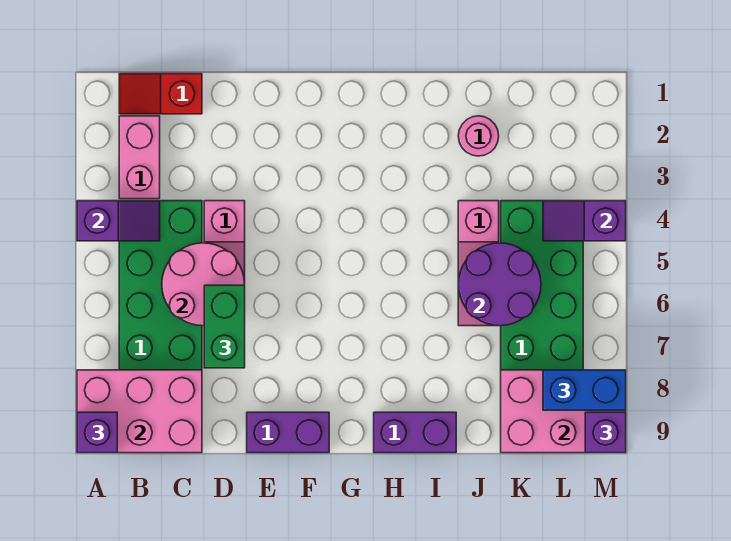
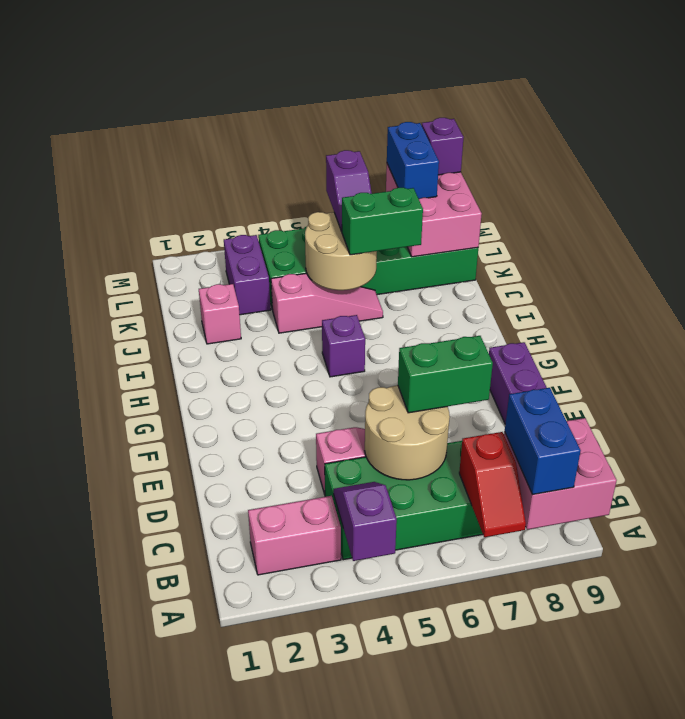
pink brick A8:C9 level 2 -> pink brick A8:B9 level 2
none -> blue brick A8:B8 level 3
purple brick A9 level 3 -> purple brick H5 level 1
red slope B1:C1 level 1 top C -> red slope A7:B7 level 2 top B
pink round brick C5:D6 level 2 -> tan round brick C5:D6 level 2
purple brick H9:I9 level 1 -> purple brick K3:L3 level 1
pink round brick J2 level 1 -> pink brick J2 level 1
purple round brick J5:K6 level 2 -> tan round brick J5:K6 level 2
none -> green brick J6:J7 level 3
purple slope L4:M4 level 2 top M -> purple slope K6:L6 level 3 top L

